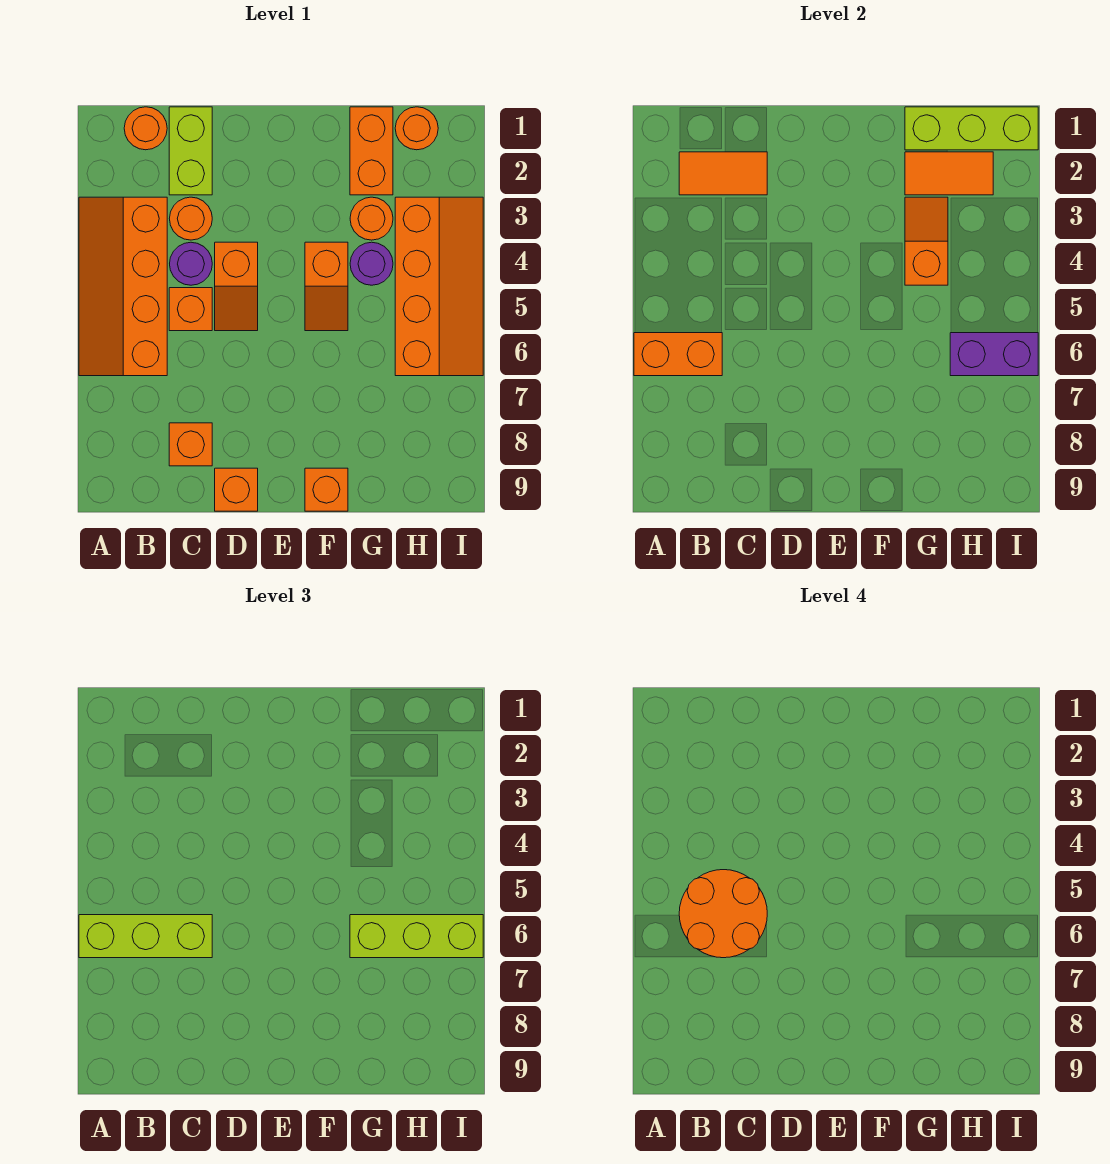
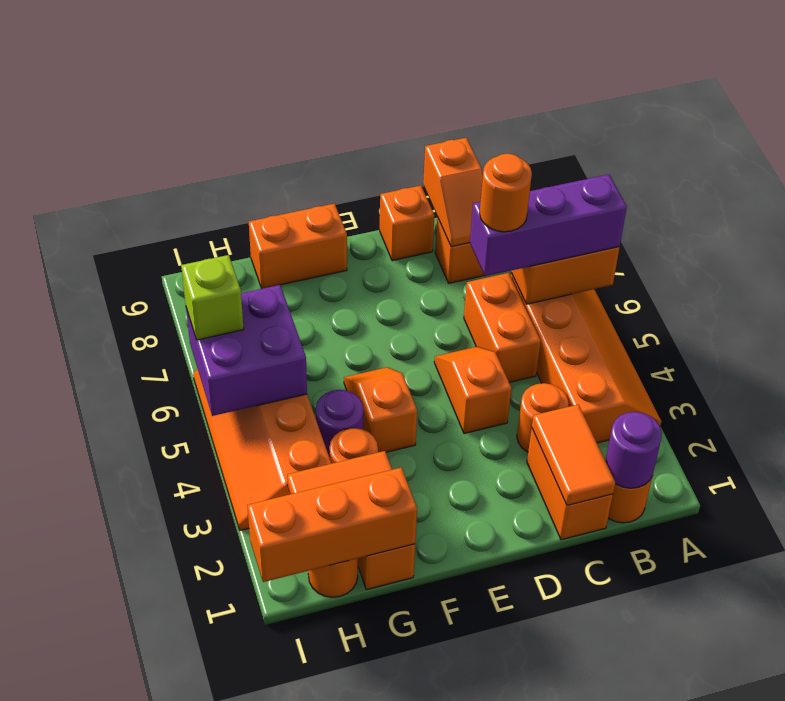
lime brick A6:C6 level 3 -> purple brick A6:C6 level 3
orange tile B2:C2 level 2 -> orange tile C1:C2 level 2
orange round brick B5:C6 level 4 -> orange round brick C6 level 4
lime brick C1:C2 level 1 -> orange brick C1:C2 level 1
purple round brick C4 level 1 -> purple round brick B1 level 2
orange brick C5 level 1 -> orange brick C5:C6 level 1
orange brick F9 level 1 -> orange brick F9:G9 level 1
lime brick G1:I1 level 2 -> orange brick G1:I1 level 2
orange slope G3:G4 level 2 top 4 -> orange slope C8:C9 level 2 top 9
lime brick G6:I6 level 3 -> lime brick I6 level 3
purple brick H6:I6 level 2 -> purple brick H5:I6 level 2

